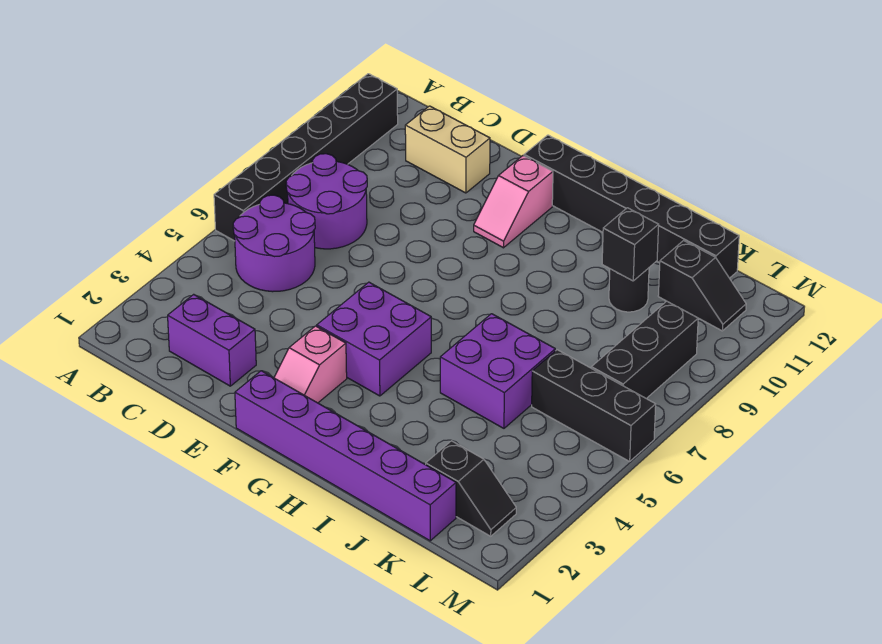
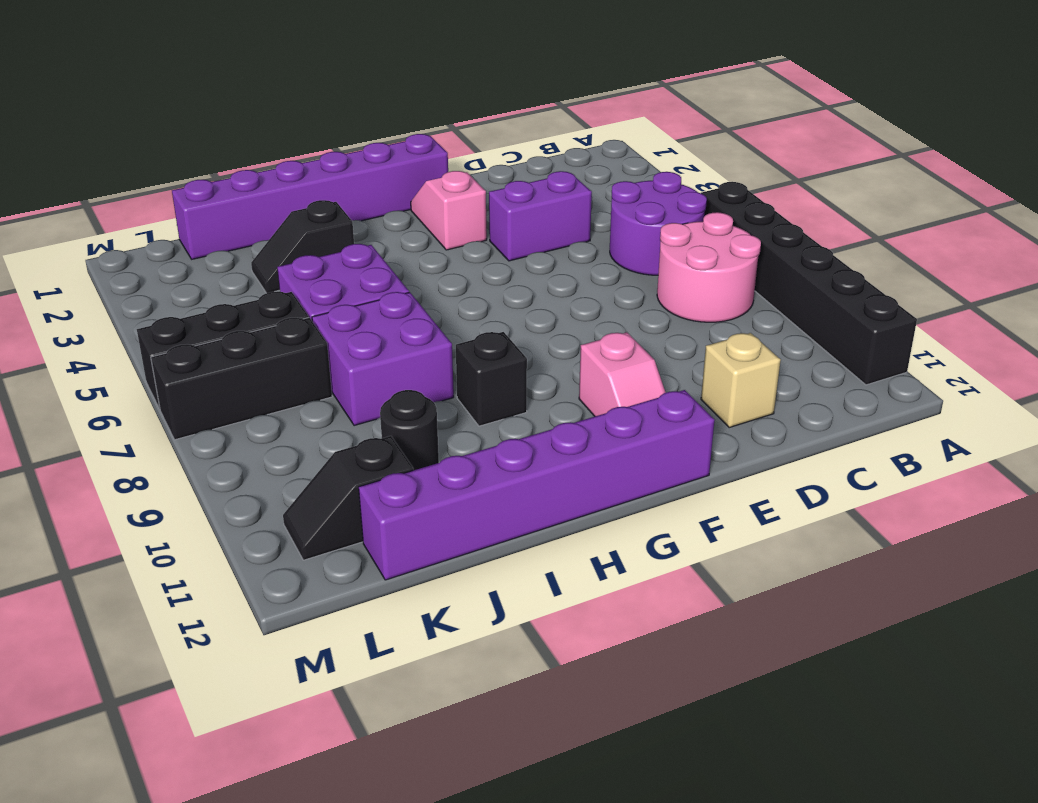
purple round brick B7:C8 level 1 -> pink round brick B7:C8 level 1
purple brick C2:D2 level 1 -> purple brick D4:E4 level 1
tan brick C11:D11 level 1 -> tan brick D11 level 1
purple brick F4:G5 level 1 -> purple brick I7:J8 level 1
pink slope F10:F11 level 1 top 11 -> pink slope F10:F11 level 1 top 10
black brick F12:K12 level 1 -> purple brick F12:K12 level 1
black brick J10 level 2 -> black brick H9 level 1
black slope K2:L2 level 1 top K -> black slope I3:J3 level 1 top I
black brick L7:L9 level 1 -> black brick K7:M7 level 1

